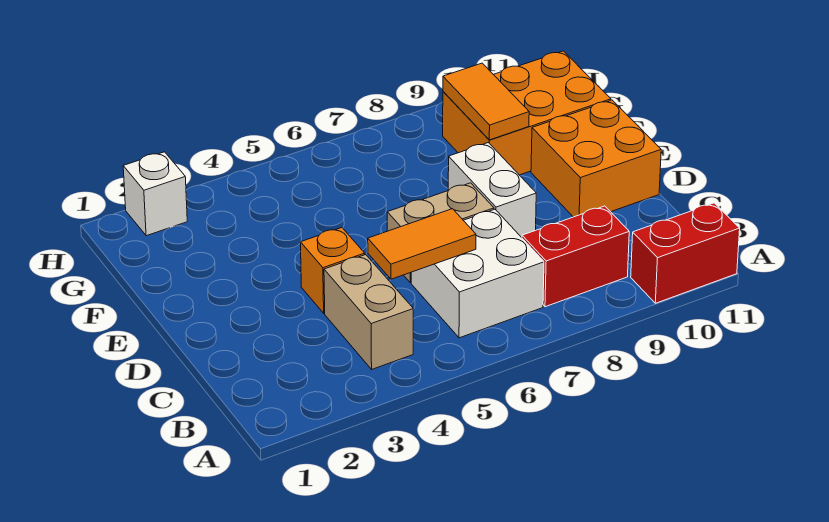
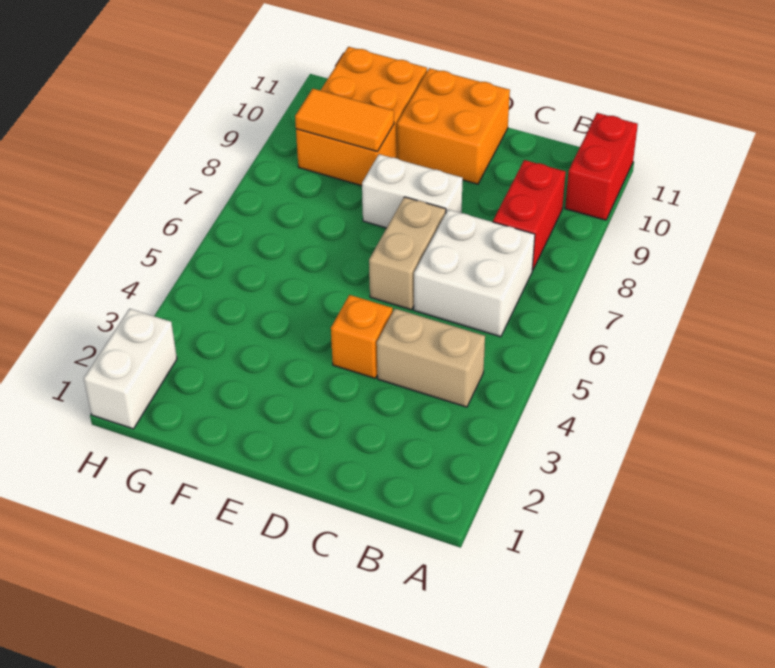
orange tile C5:C6 level 2 -> none
white brick H2 level 1 -> white brick H1:H2 level 1

